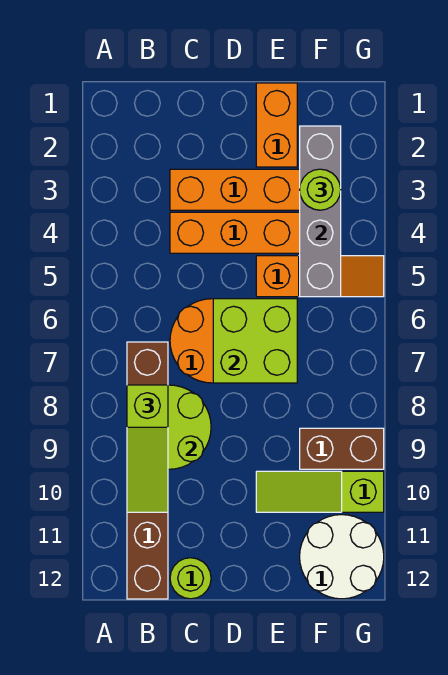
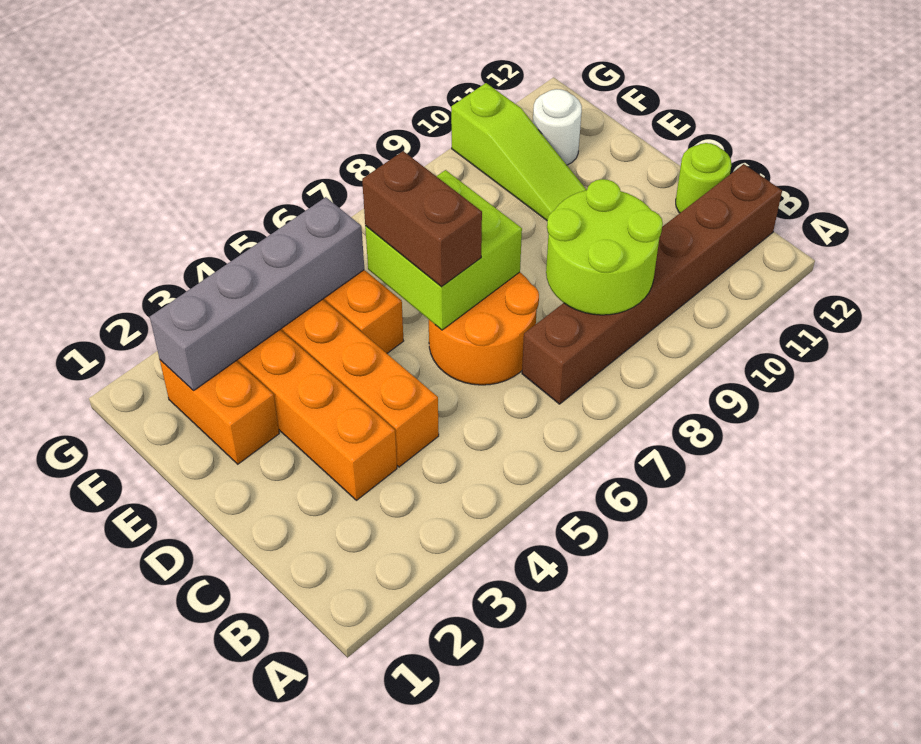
lime slope B8:B10 level 3 top 8 -> none
orange brick E1:E2 level 1 -> orange brick E2:F2 level 1
lime round brick F3 level 3 -> none
brown brick F9:G9 level 1 -> brown brick D6:E6 level 3
white round brick F11:G12 level 1 -> white round brick F11 level 1

